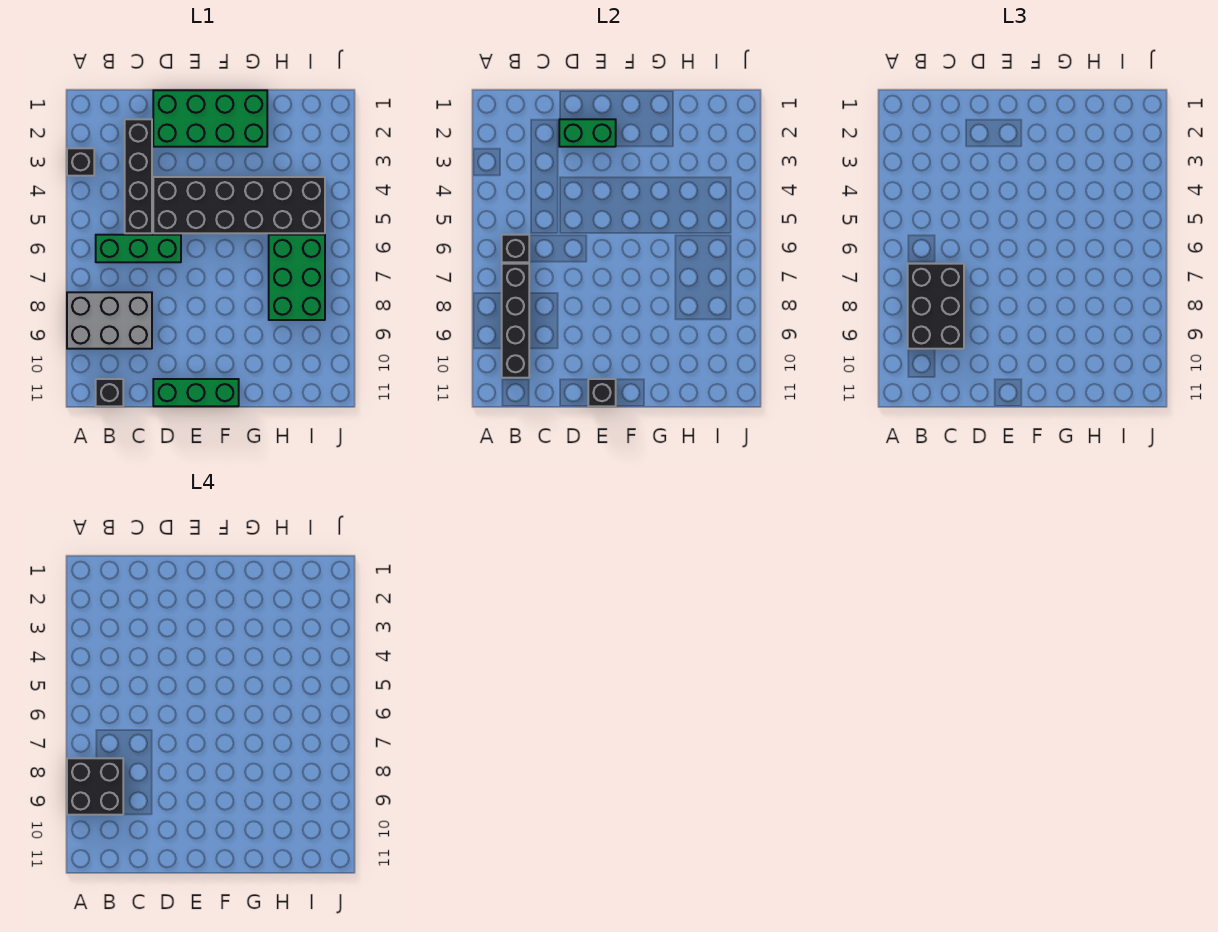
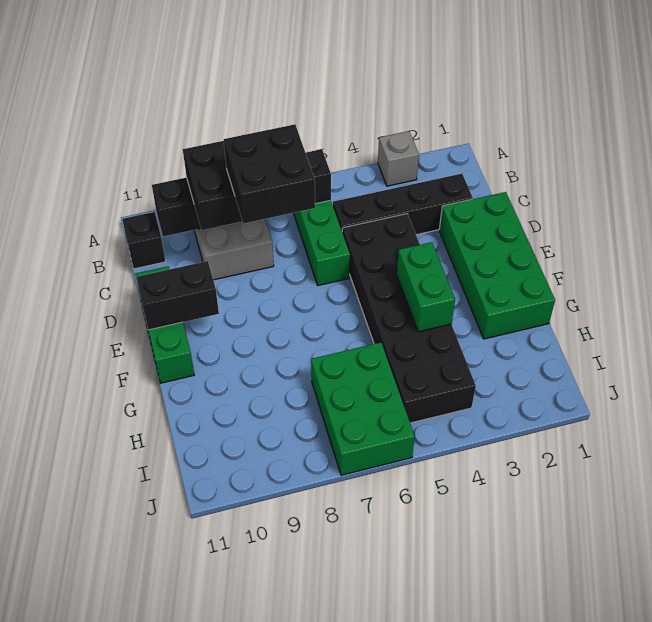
black brick A3 level 1 -> grey brick A3 level 1
black brick A8:B9 level 4 -> black brick C7:D8 level 4
green brick D2:E2 level 2 -> green brick F4:G4 level 2
black brick E11 level 2 -> black brick E10:E11 level 2
green brick H6:I8 level 1 -> green brick H6:J7 level 1

